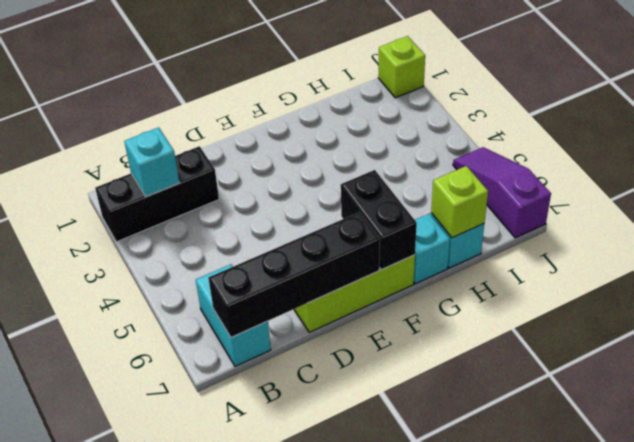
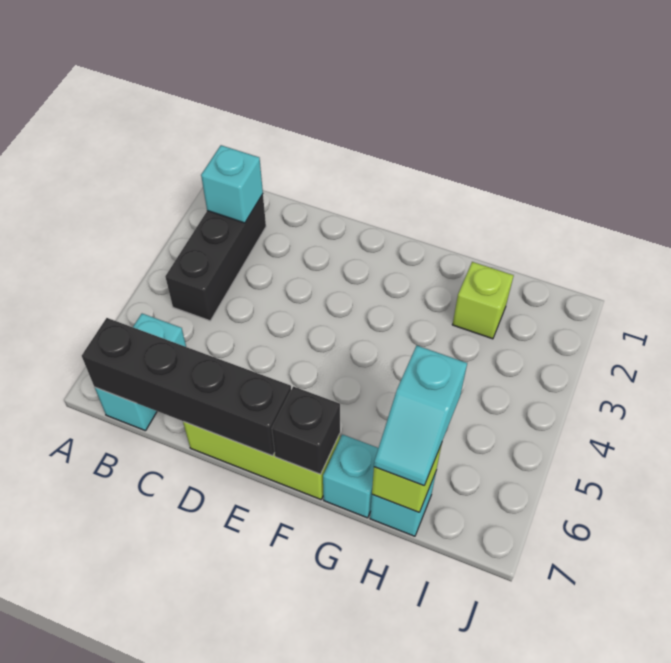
black brick A2:C2 level 1 -> black brick B2:B4 level 1
black brick F6:F7 level 2 -> black brick F7 level 2
none -> cyan slope H6:H7 level 3 top 6
lime brick J1 level 1 -> lime brick H2 level 1
purple slope J5:J7 level 1 top 7 -> none

